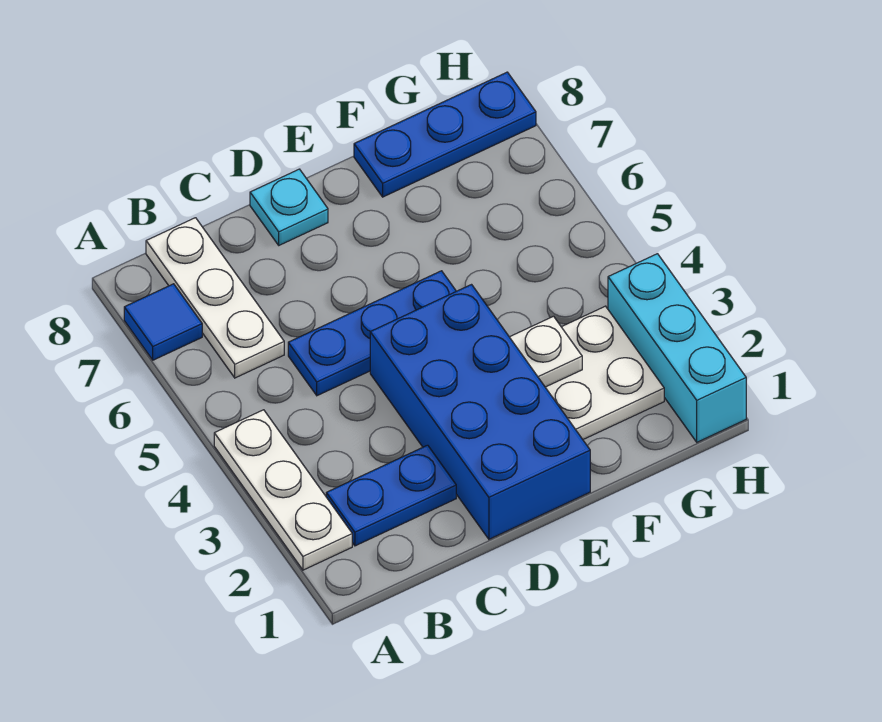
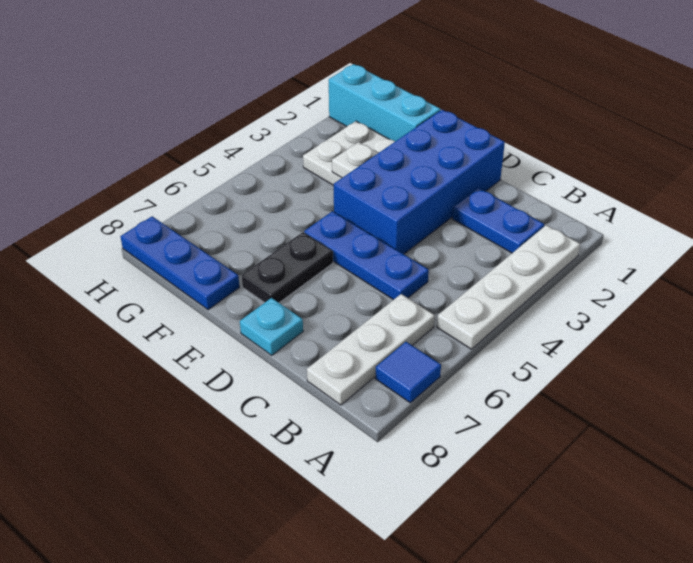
white plate A2:A4 level 1 -> white plate A2:A5 level 1
none -> black plate E6:E7 level 1
cyan brick H1:H3 level 1 -> cyan brick F1:H1 level 1

